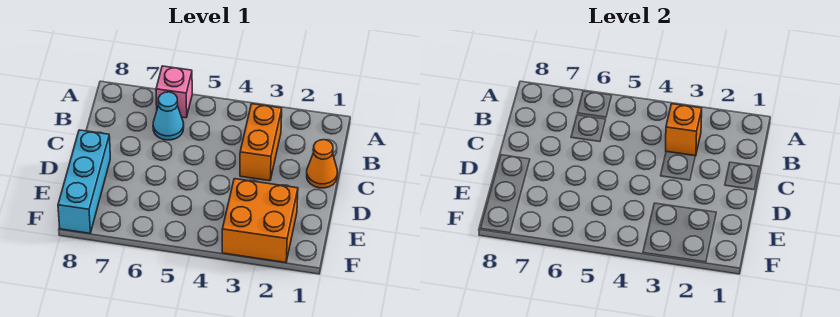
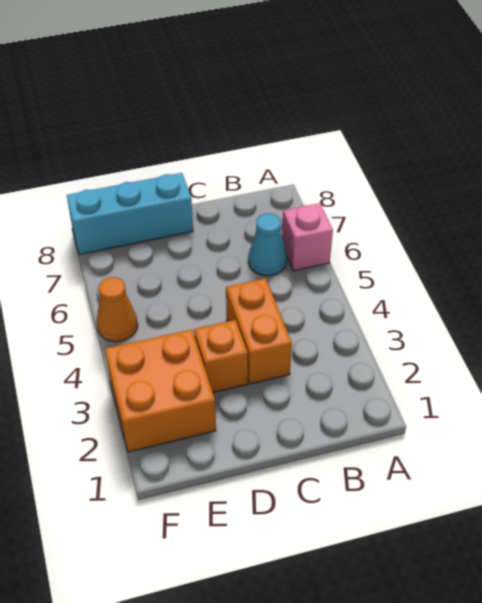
orange brick B3:C3 level 1 -> orange brick C3:C4 level 1
orange brick B3 level 2 -> orange brick D3 level 1
orange cone C1 level 1 -> orange cone F5 level 1

